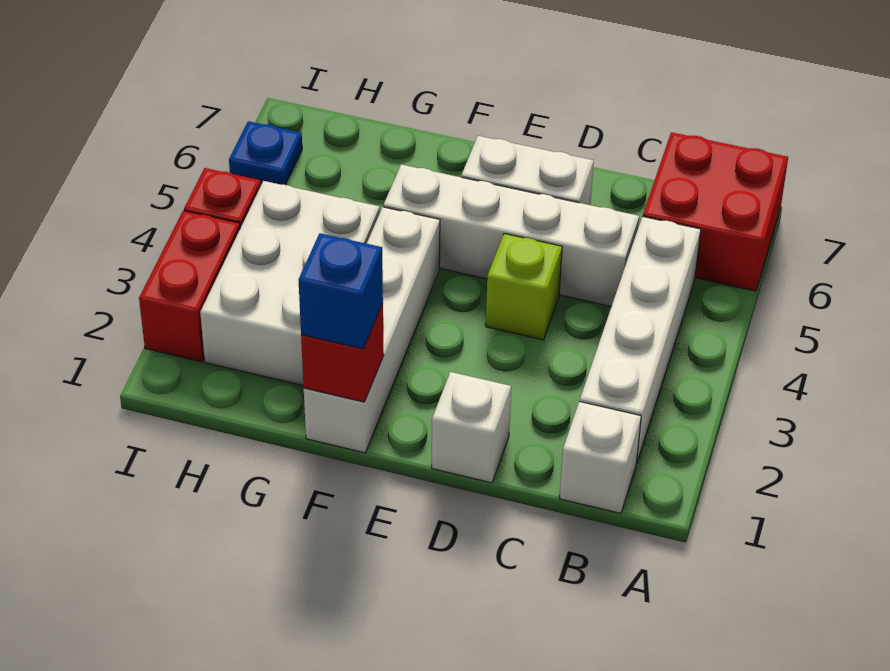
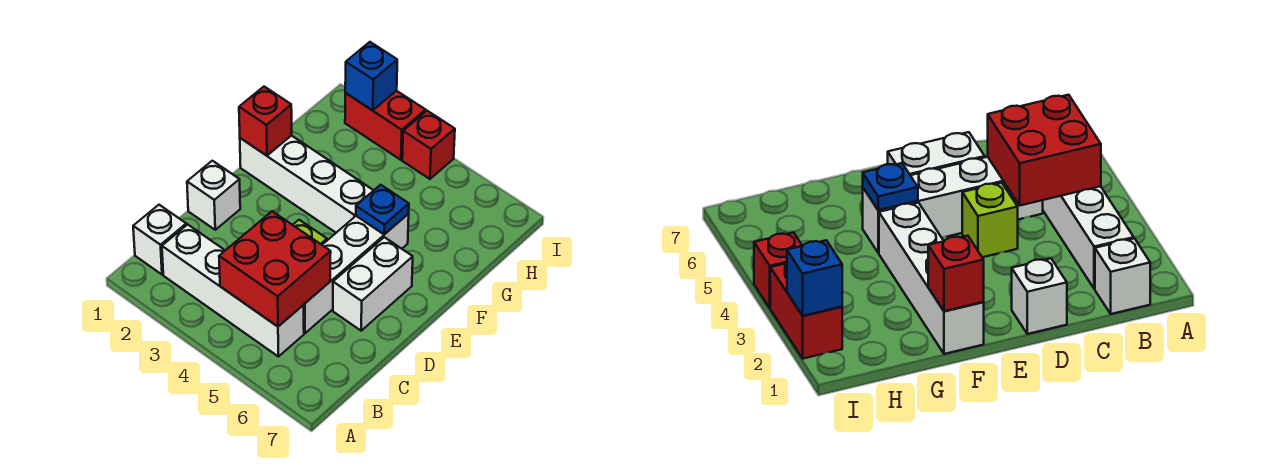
red brick A6:B7 level 1 -> red brick B4:C5 level 2
blue brick F1 level 3 -> blue brick I2 level 2
white brick G2:H4 level 1 -> none
blue plate I6 level 1 -> blue plate F5 level 2

